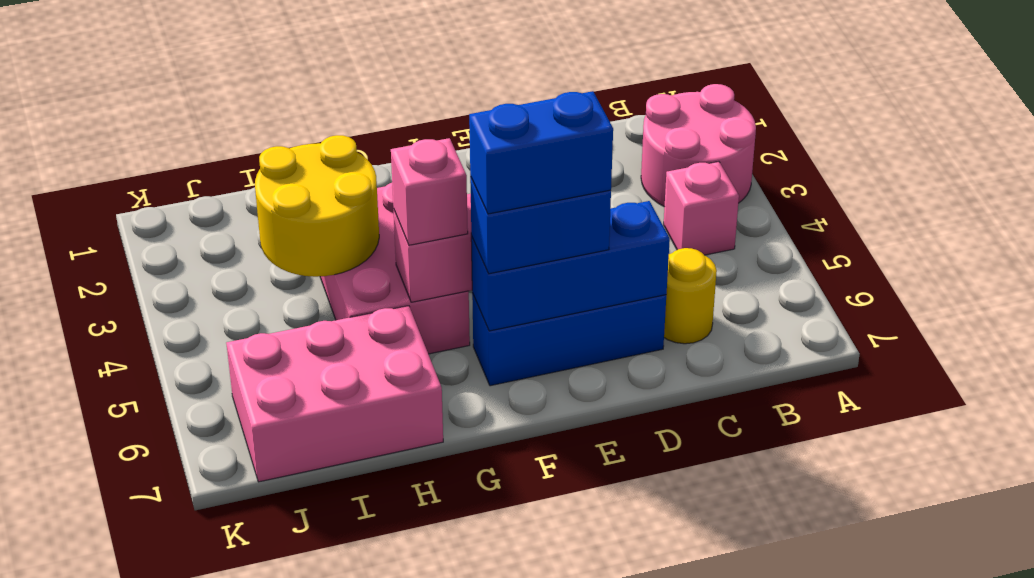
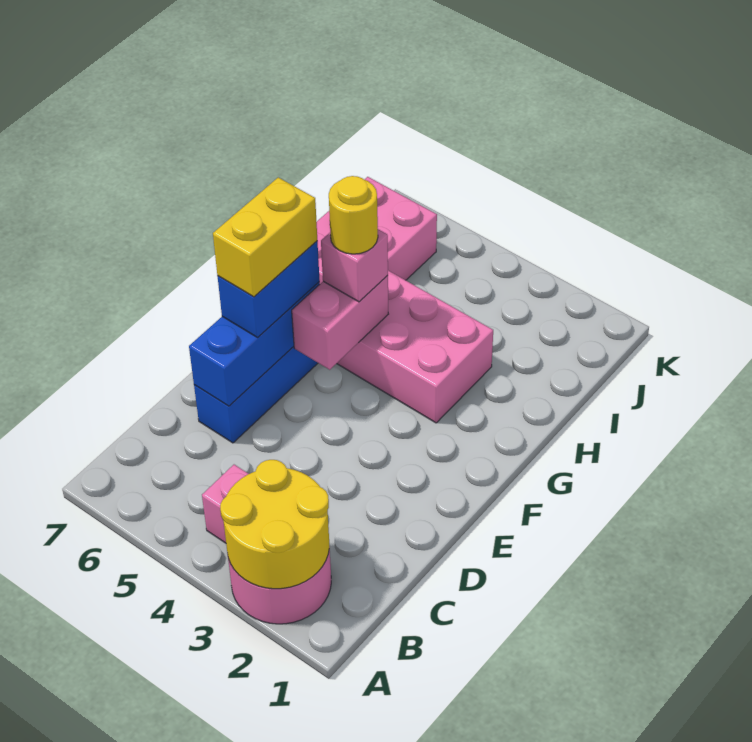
yellow round brick C6 level 1 -> yellow round brick G5 level 4
blue brick E6:F6 level 4 -> yellow brick E6:F6 level 4
yellow round brick H3:I4 level 2 -> yellow round brick A2:B3 level 2

